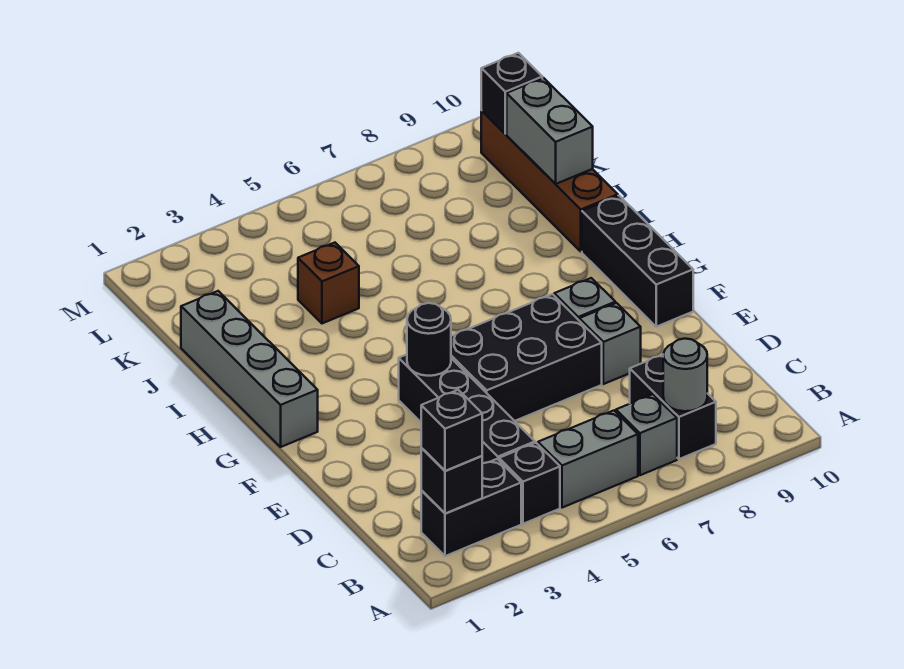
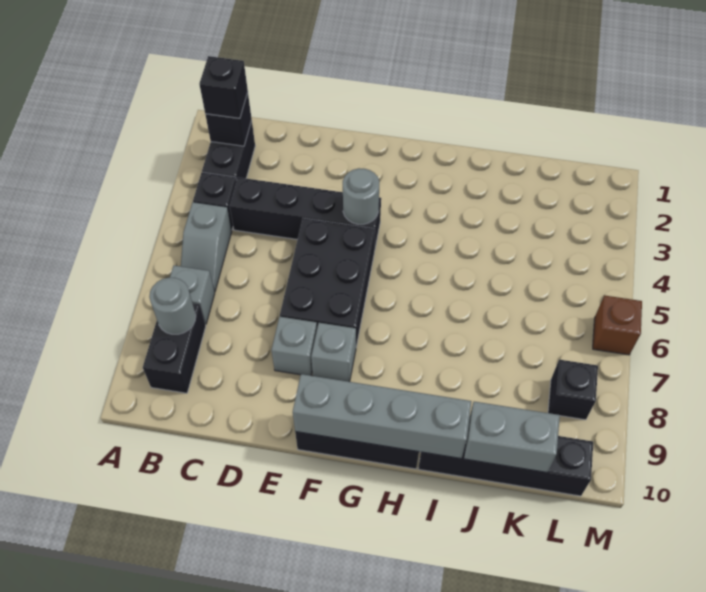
grey brick B5:B6 level 1 -> grey slope B5:B6 level 1 top 5
black brick B8:C8 level 1 -> black brick B8:B9 level 1
black round brick F4 level 2 -> grey round brick F4 level 2
grey brick G1:J1 level 1 -> grey brick F10:I10 level 2
brown brick I10:L10 level 1 -> black brick I10:L10 level 1
brown brick J4 level 1 -> brown brick M6 level 1
black brick L10 level 2 -> black brick L8 level 1

